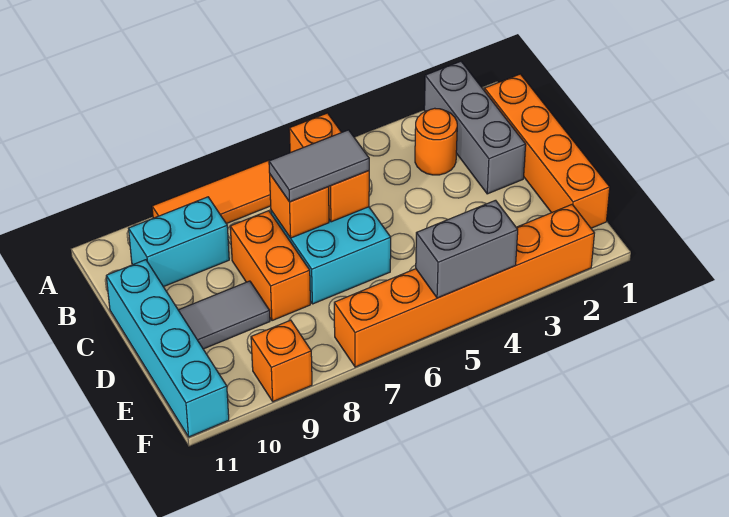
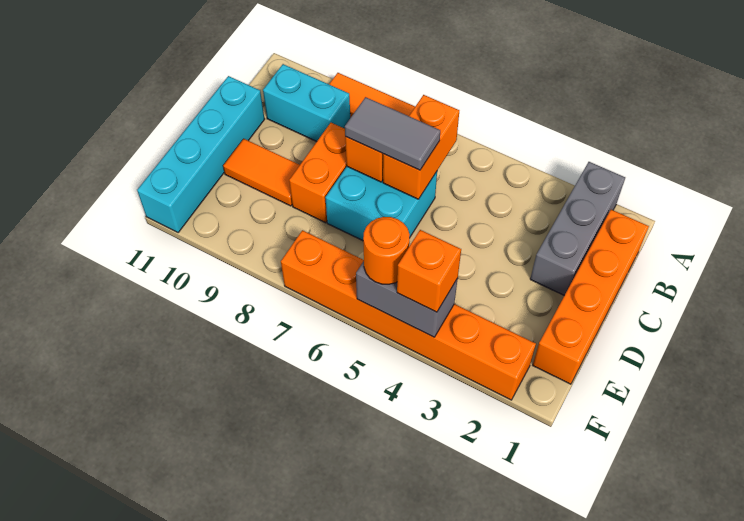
orange round brick B3 level 1 -> orange round brick F5 level 3
grey tile D9:D10 level 1 -> orange tile D9:D10 level 1
orange brick F9 level 1 -> orange brick F4 level 3

